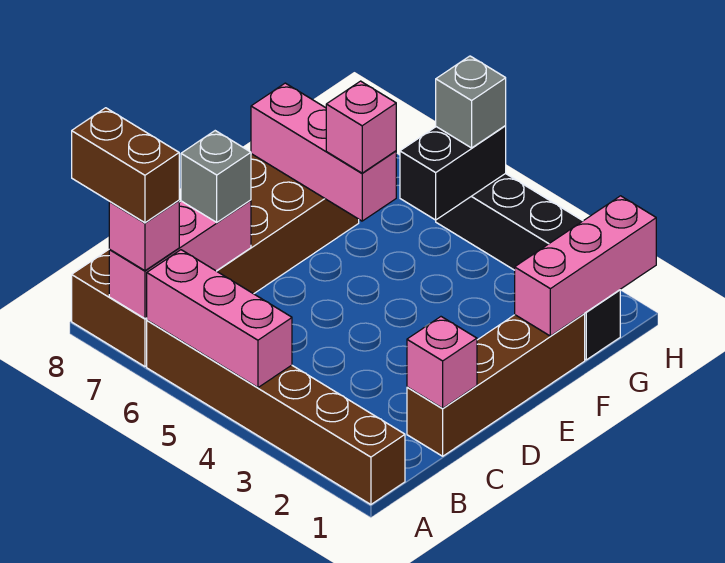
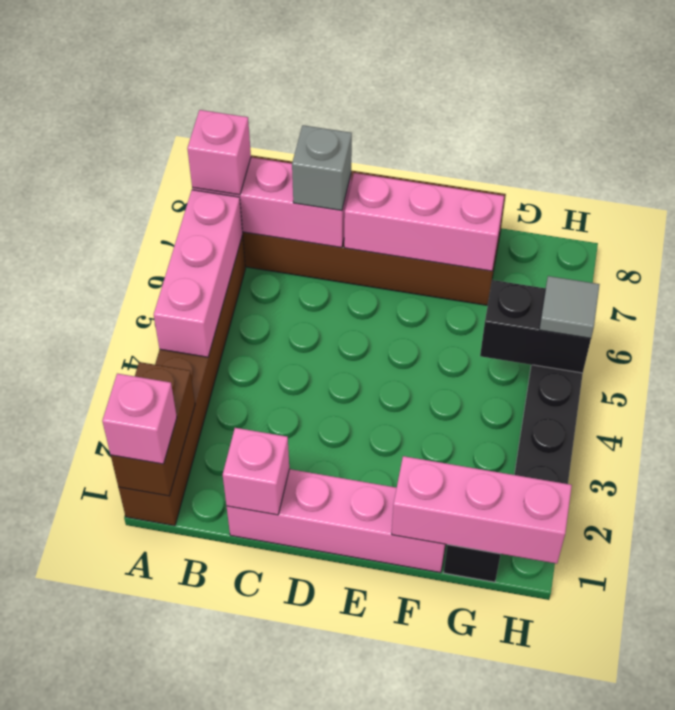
brown brick A7:A8 level 4 -> brown brick A1:A2 level 2
brown brick C1:F1 level 1 -> pink brick C1:F1 level 1
pink brick F6:F8 level 2 -> pink brick D7:F7 level 2
pink brick F6 level 3 -> pink brick A1 level 3
grey brick H5 level 3 -> grey tile H5 level 3

